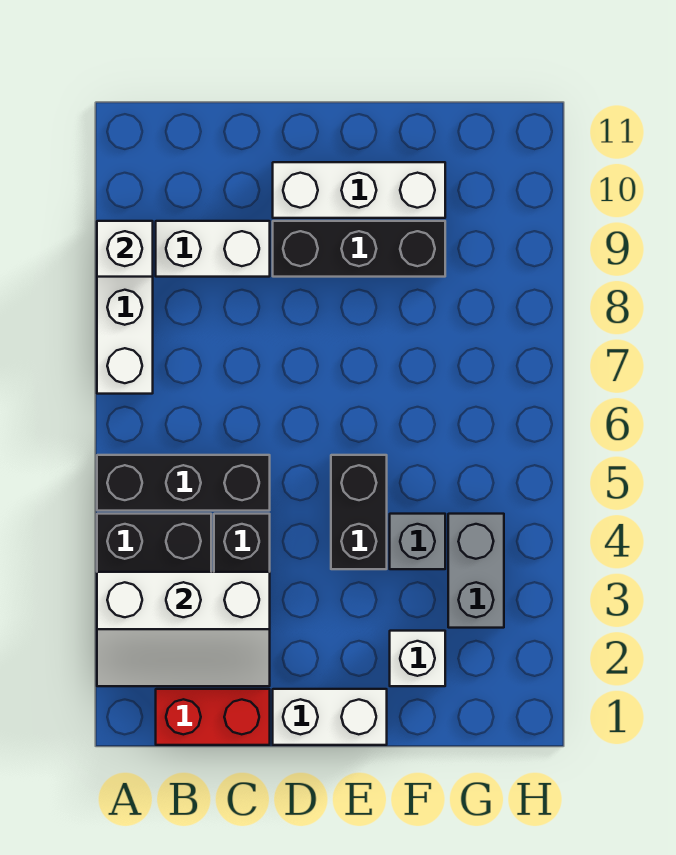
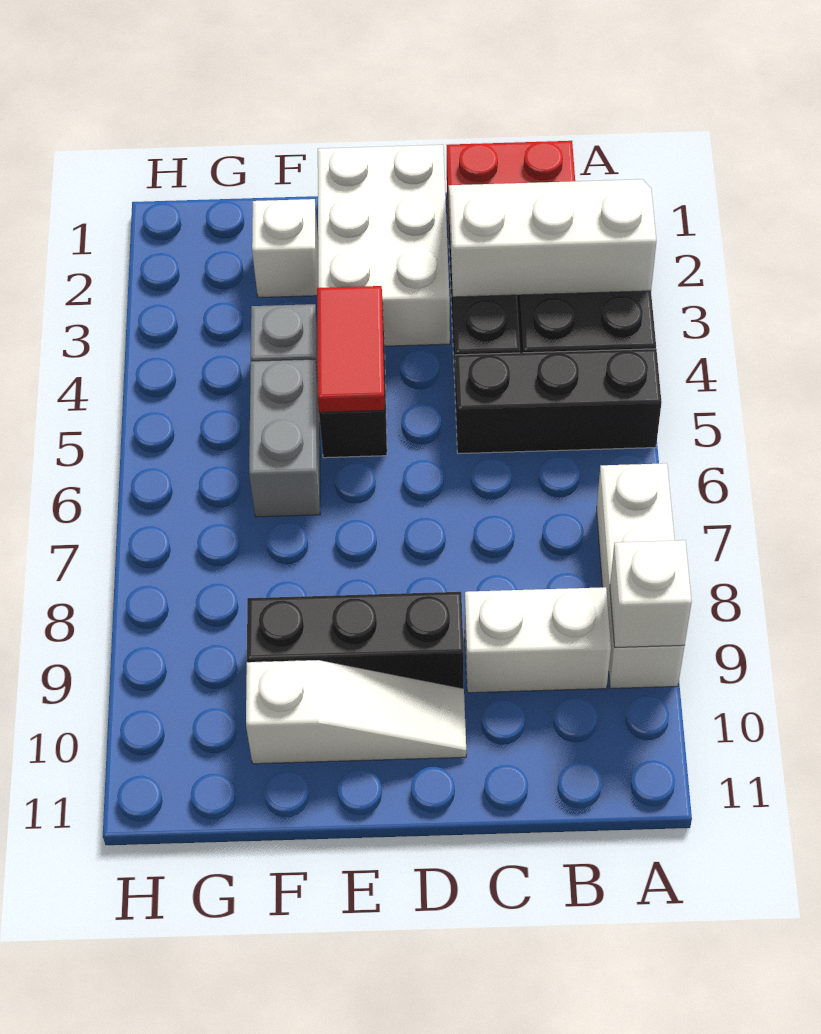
white brick D1:E1 level 1 -> white brick D1:E3 level 1
white brick D10:F10 level 1 -> white slope D10:F10 level 1 top F
none -> red tile E4:E5 level 2
grey brick G3:G4 level 1 -> grey brick F5:F6 level 1

